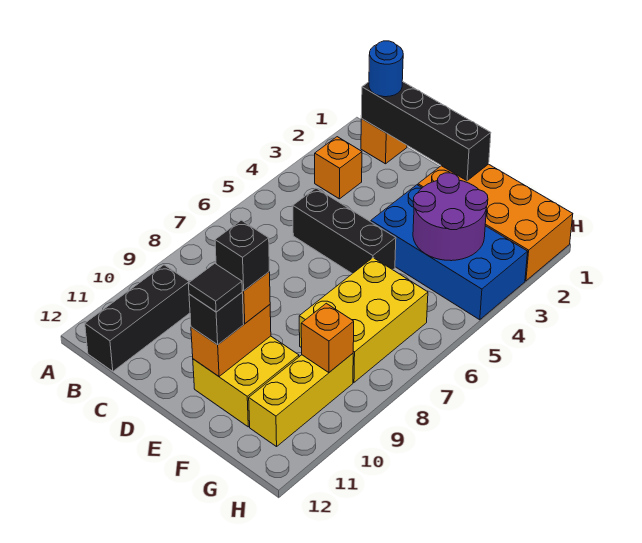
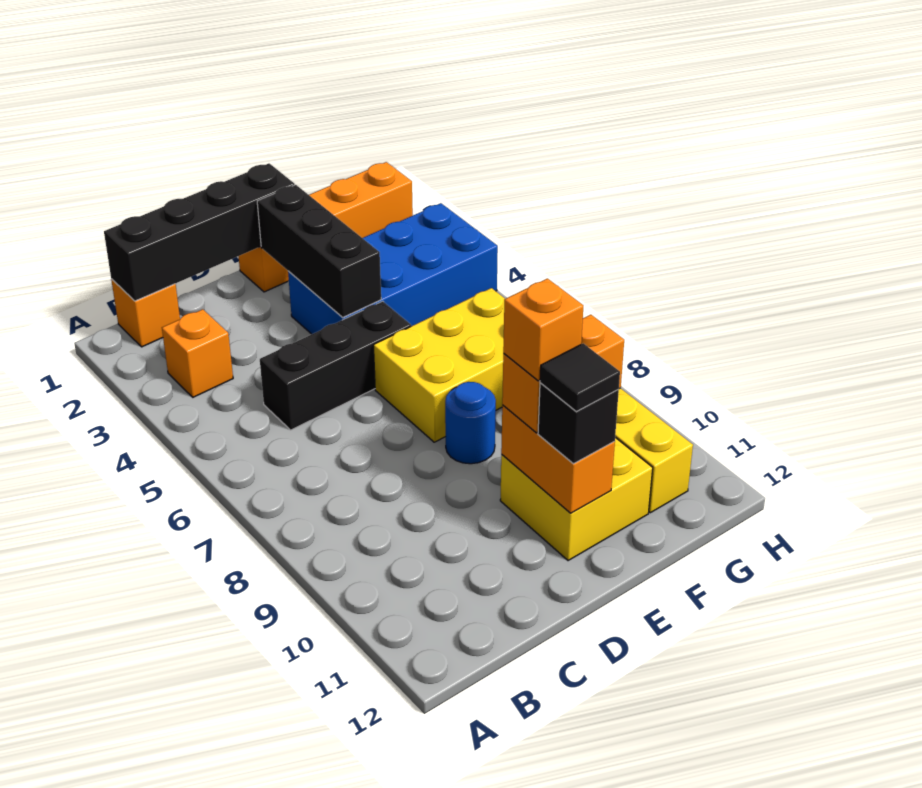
blue round brick B1 level 3 -> blue round brick E8 level 1
black brick B10:B12 level 1 -> black brick E2:E4 level 2
orange brick E1:H2 level 1 -> orange brick E1:H1 level 1
black brick E10 level 4 -> orange brick E10 level 4
purple round brick F3:G4 level 2 -> none
yellow brick F6:G8 level 1 -> yellow brick E6:G7 level 1

